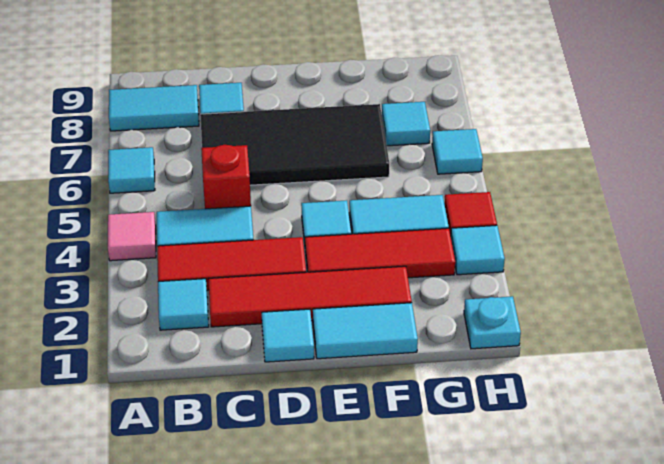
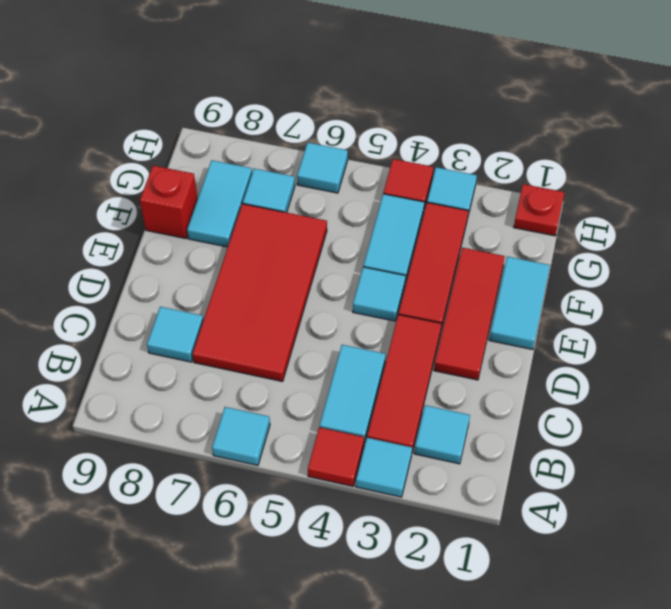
pink tile A4 level 1 -> red tile A4 level 1
cyan tile A8:B8 level 1 -> cyan tile F8:G8 level 1
red tile C2:F2 level 1 -> red tile D2:F2 level 1
red brick C5 level 1 -> red brick F9 level 1
black tile C6:F7 level 1 -> red tile C6:F7 level 1
cyan tile D1 level 1 -> cyan tile A3 level 1
cyan plate H1 level 1 -> red plate H1 level 1

